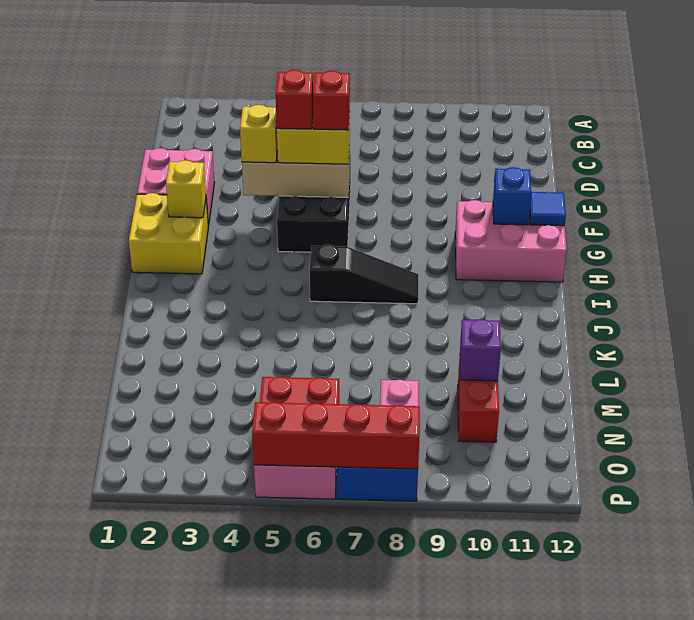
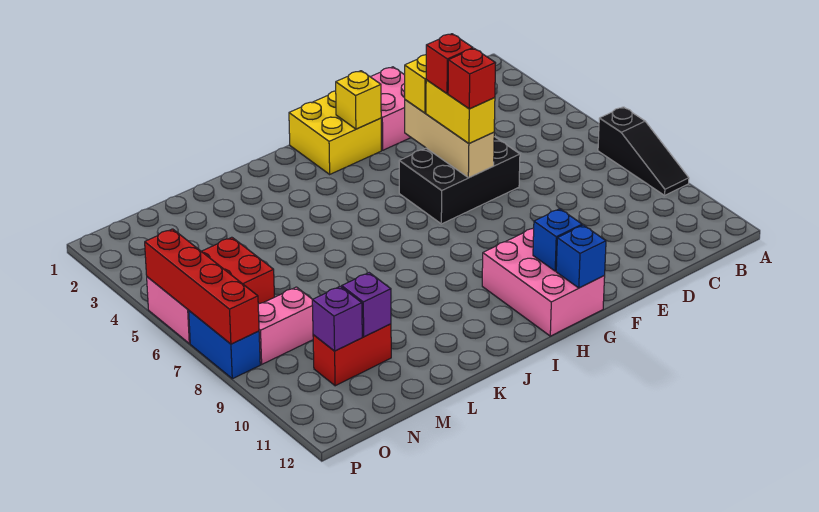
blue tile G12 level 2 -> blue brick G12 level 2
black slope I6:I8 level 1 top 6 -> black slope A7:A9 level 1 top 7
none -> purple brick N10 level 2

